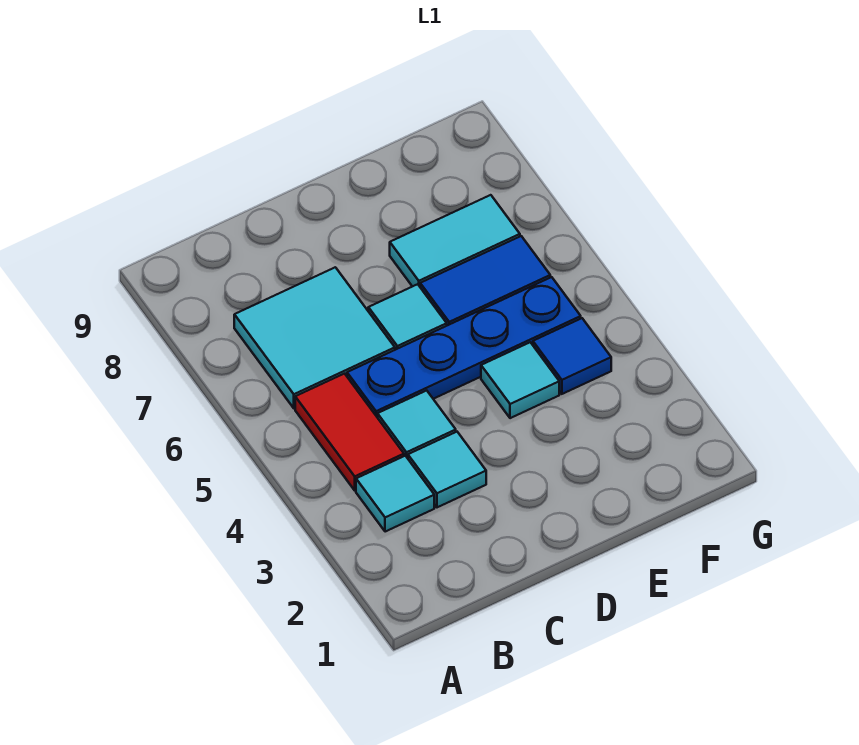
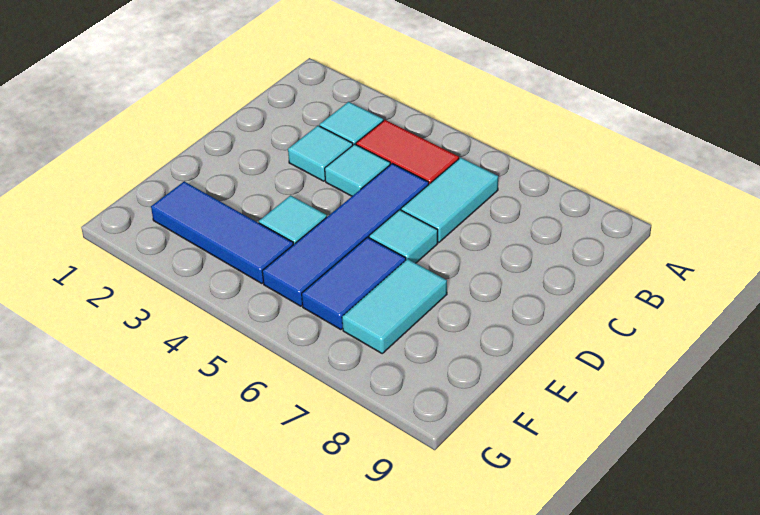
cyan tile B6:C7 level 1 -> cyan tile B6:C6 level 1
blue plate C5:F5 level 1 -> blue tile C5:F5 level 1
blue tile F4 level 1 -> blue tile F2:F4 level 1

